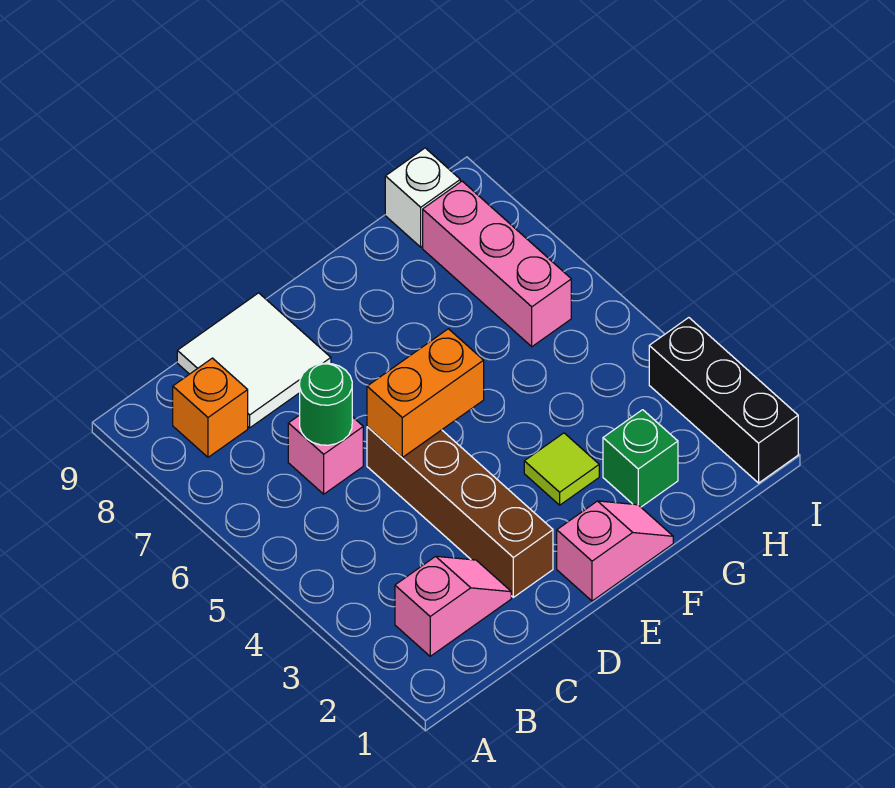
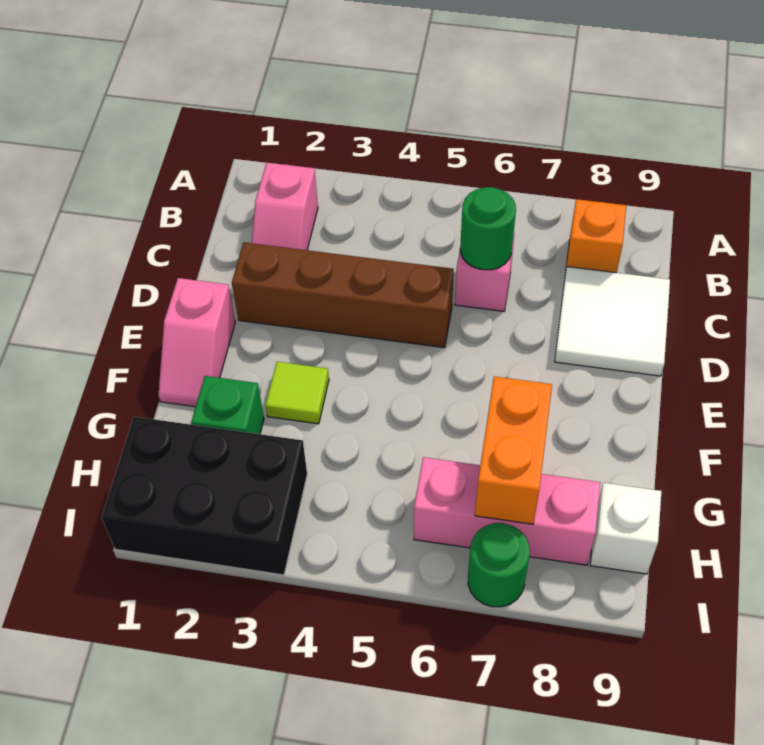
orange brick D5:E5 level 2 -> orange brick G7:H7 level 2
black brick I1:I3 level 1 -> black brick H1:I3 level 1
none -> green round brick I7 level 1

